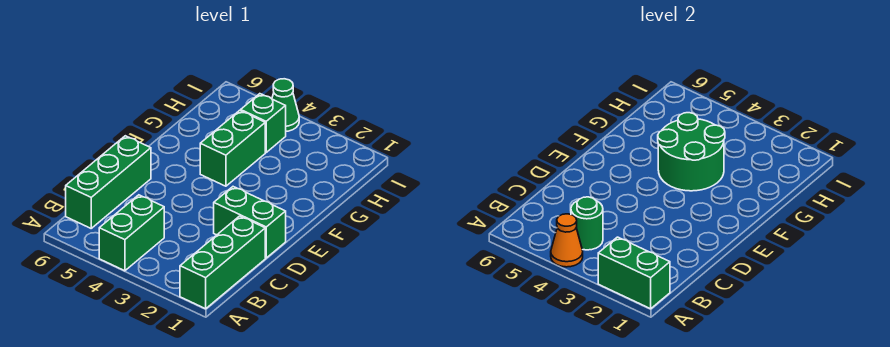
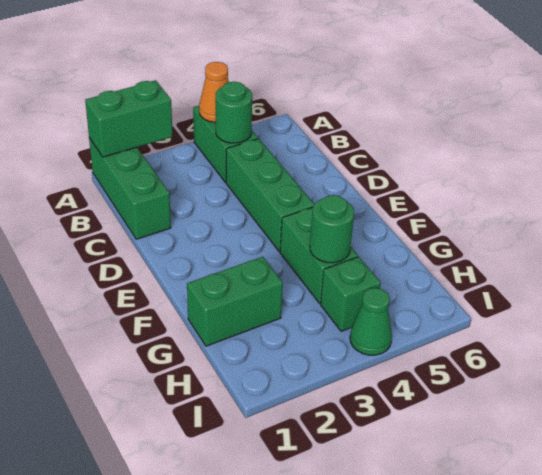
green brick B6:D6 level 1 -> green brick C4:E4 level 1
green brick D1:D2 level 1 -> green brick G1:G2 level 1
green round brick F3:G4 level 2 -> green round brick G4 level 2

